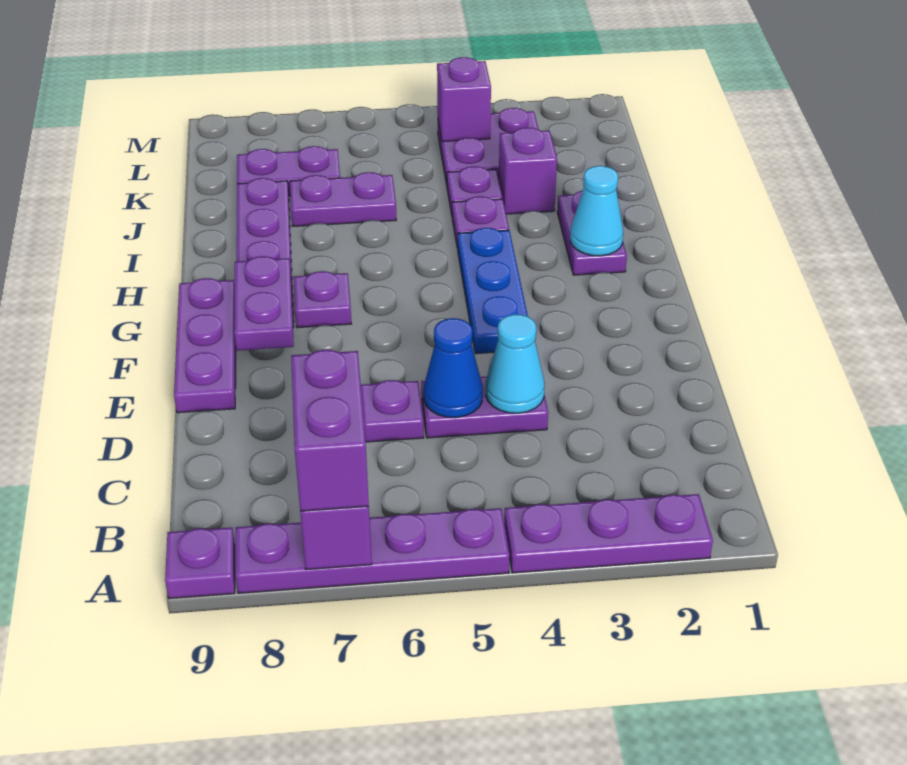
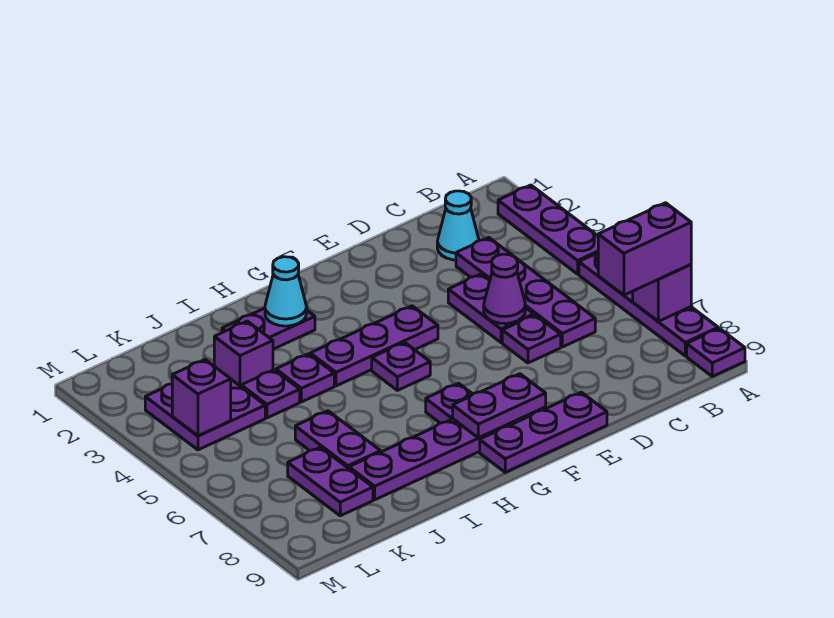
none -> purple plate C3:C6 level 1
cyan cone D4 level 2 -> cyan cone C2 level 1
blue cone D5 level 2 -> purple cone D5 level 2
blue plate F4:H4 level 1 -> purple plate F4:H4 level 1
none -> purple plate G5 level 1

